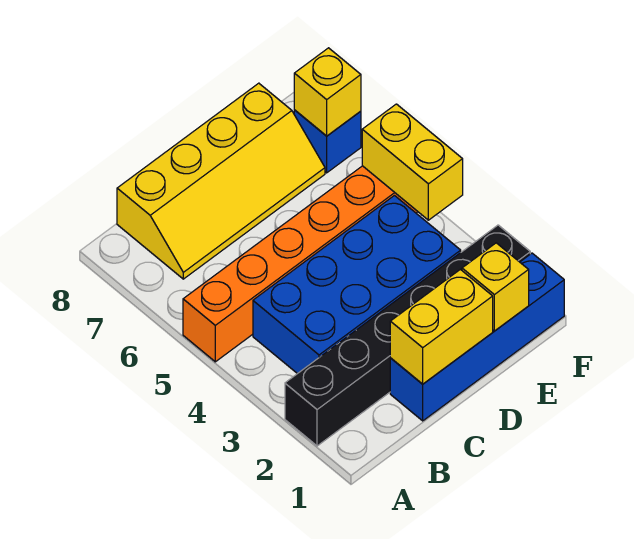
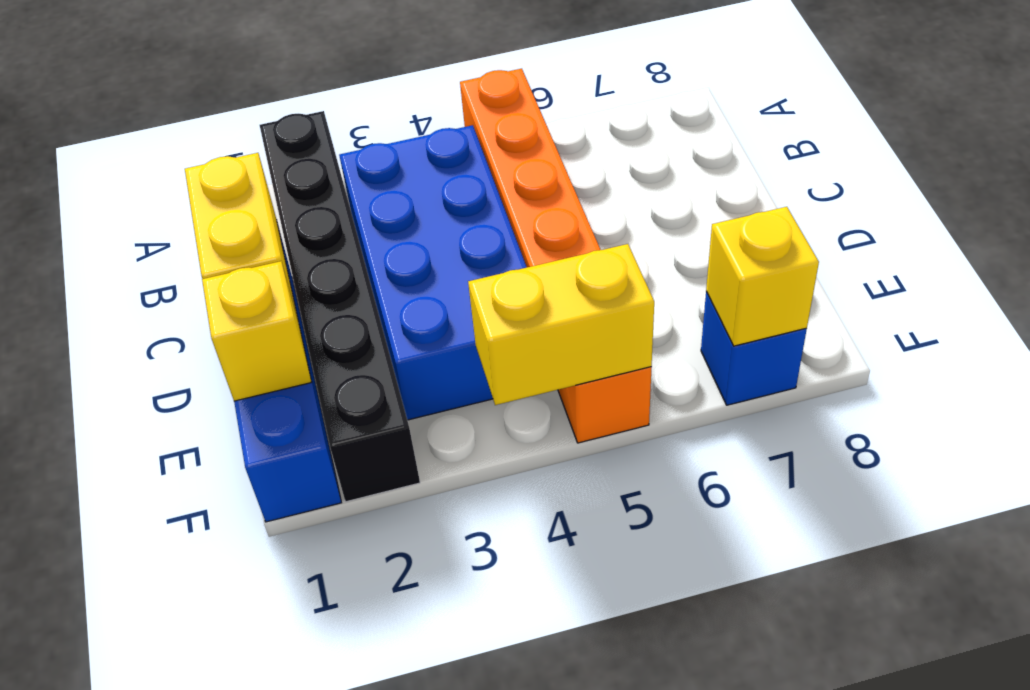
yellow slope B7:E8 level 1 top 8 -> none

